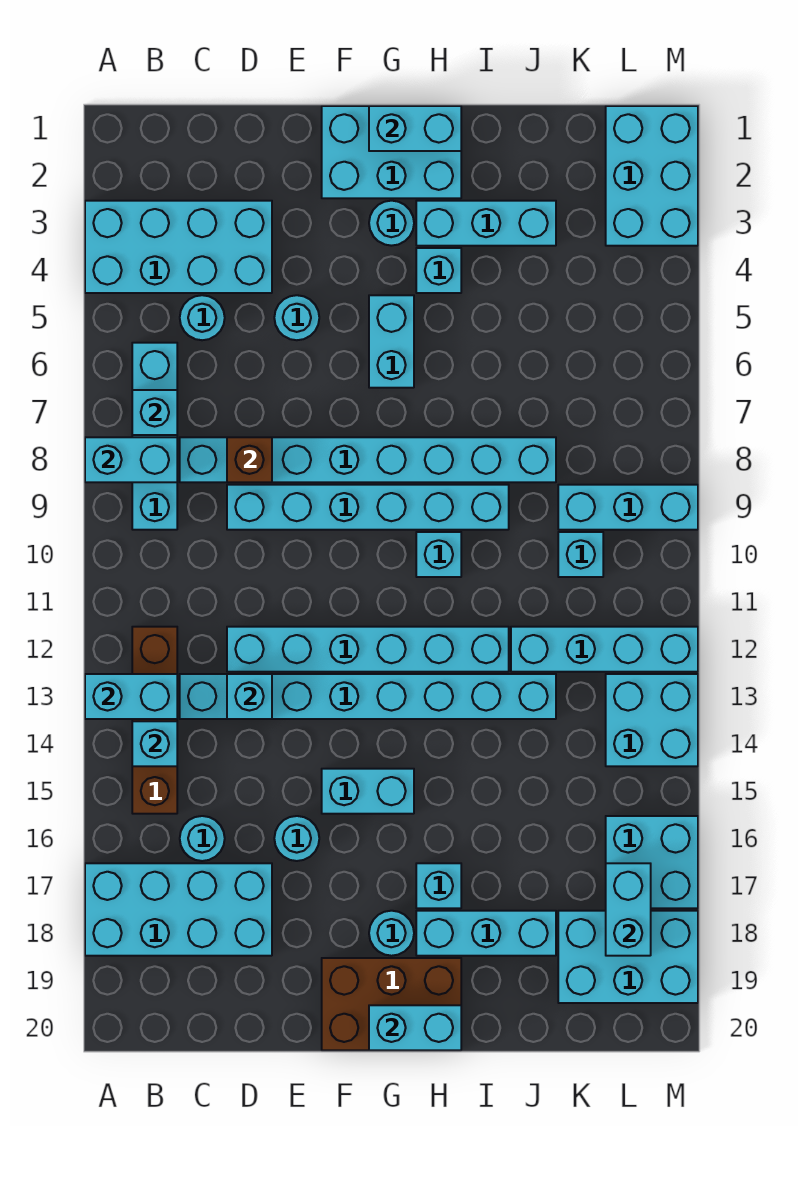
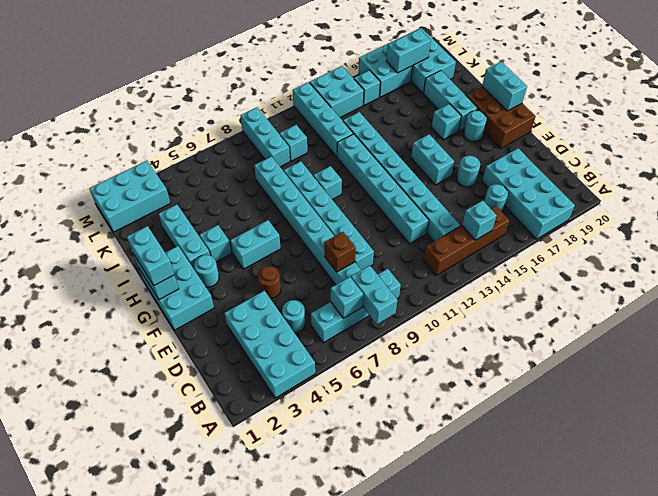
cyan brick A13:B13 level 2 -> cyan brick G1:H1 level 3
cyan brick D13 level 2 -> cyan brick L15 level 1
cyan round brick E5 level 1 -> brown round brick E5 level 1

